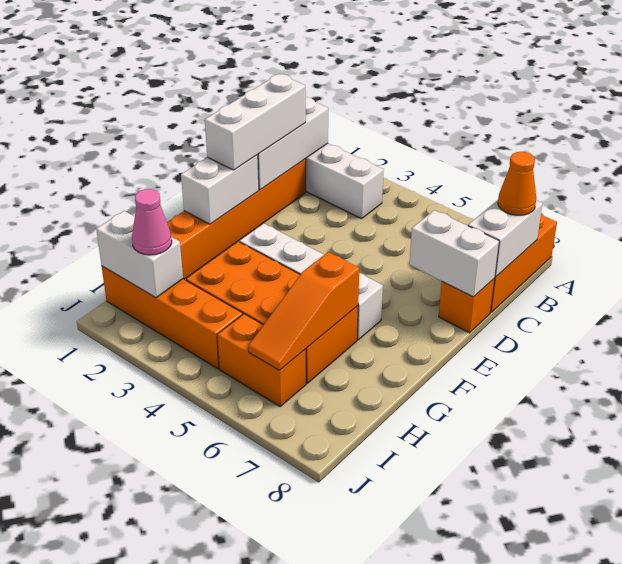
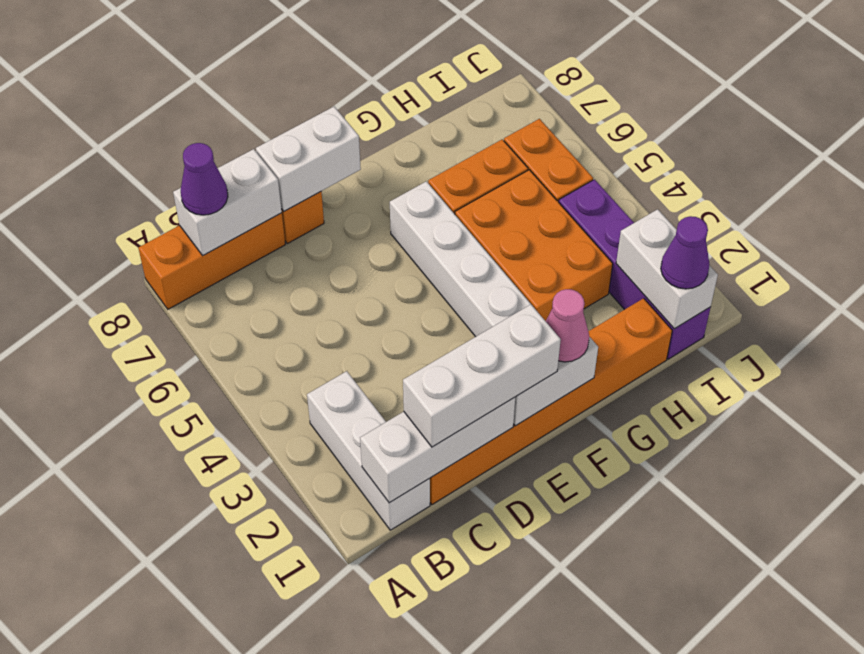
orange cone B8 level 3 -> purple cone B8 level 3
white brick D7:D8 level 2 -> white brick D8:E8 level 2
orange slope G6:I6 level 2 top G -> none
orange brick I1:I4 level 1 -> purple brick I1:I4 level 1
none -> purple cone I1 level 3
pink cone I2 level 3 -> pink cone F1 level 3

